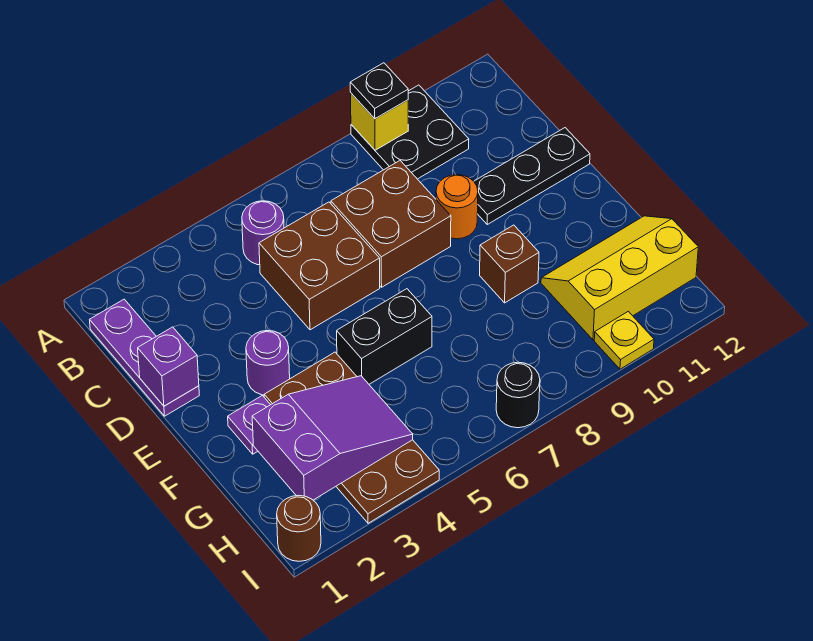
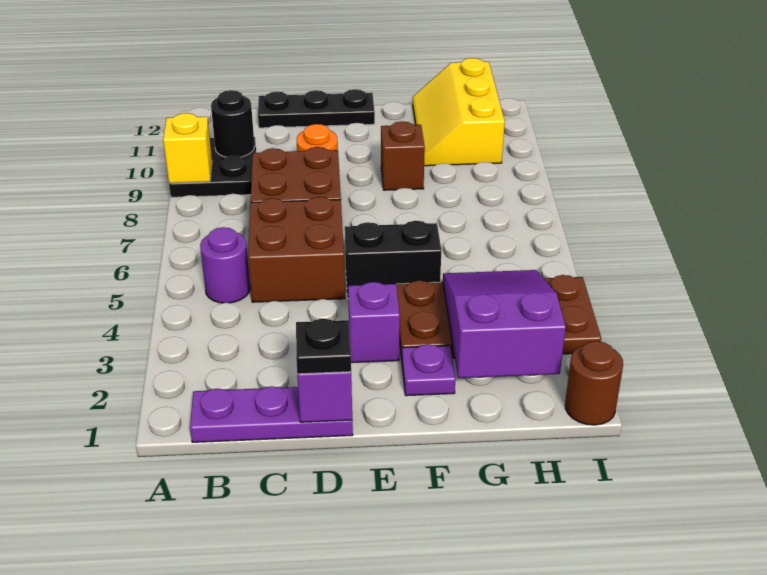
black plate A9 level 3 -> black plate D1 level 3
black plate D10:D12 level 1 -> black plate C12:E12 level 1
purple round brick E3 level 1 -> purple brick E3 level 1
black brick F5:F6 level 1 -> black brick E5:F5 level 1
black round brick I7 level 1 -> black round brick B10 level 2
yellow plate I10 level 1 -> none

